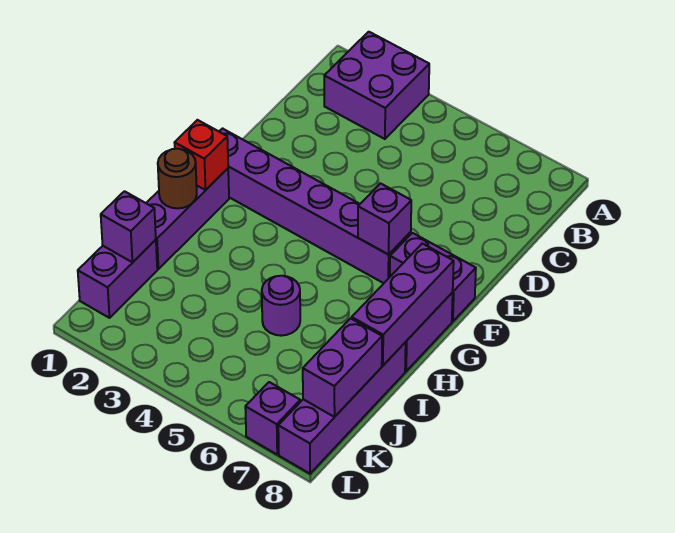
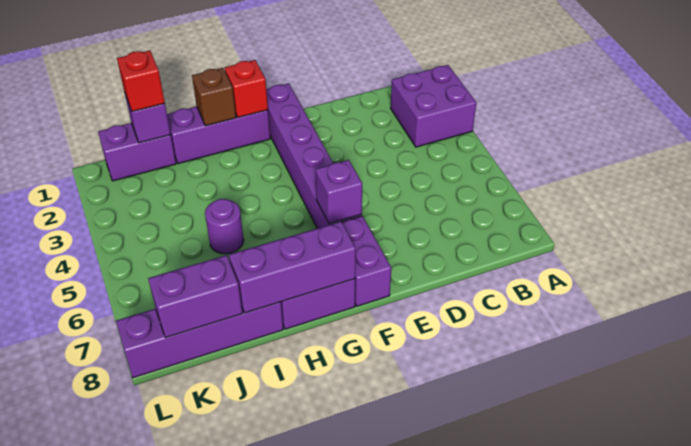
brown round brick H1 level 2 -> brown brick H1 level 2
none -> red brick J1 level 3
purple brick L7 level 1 -> none

